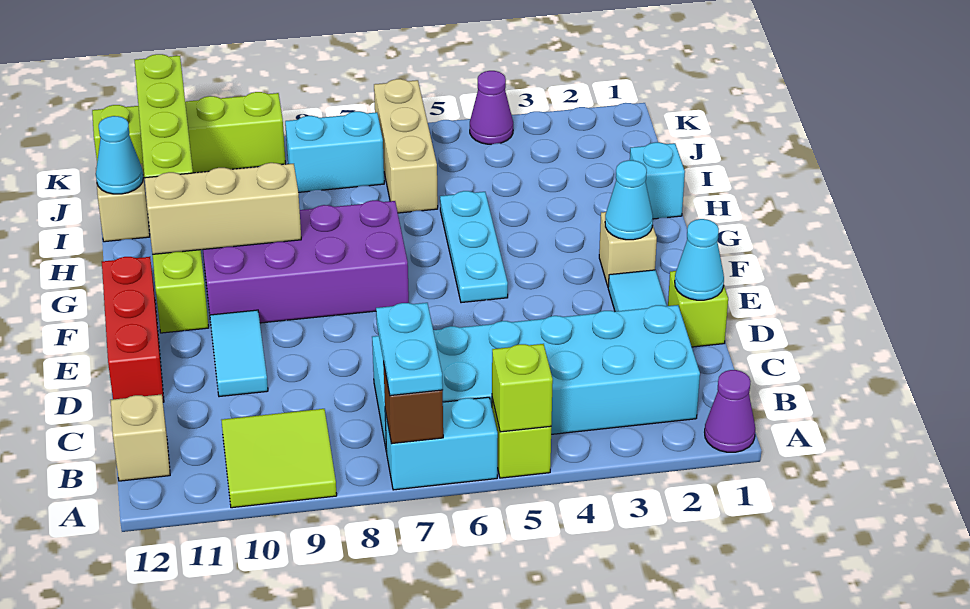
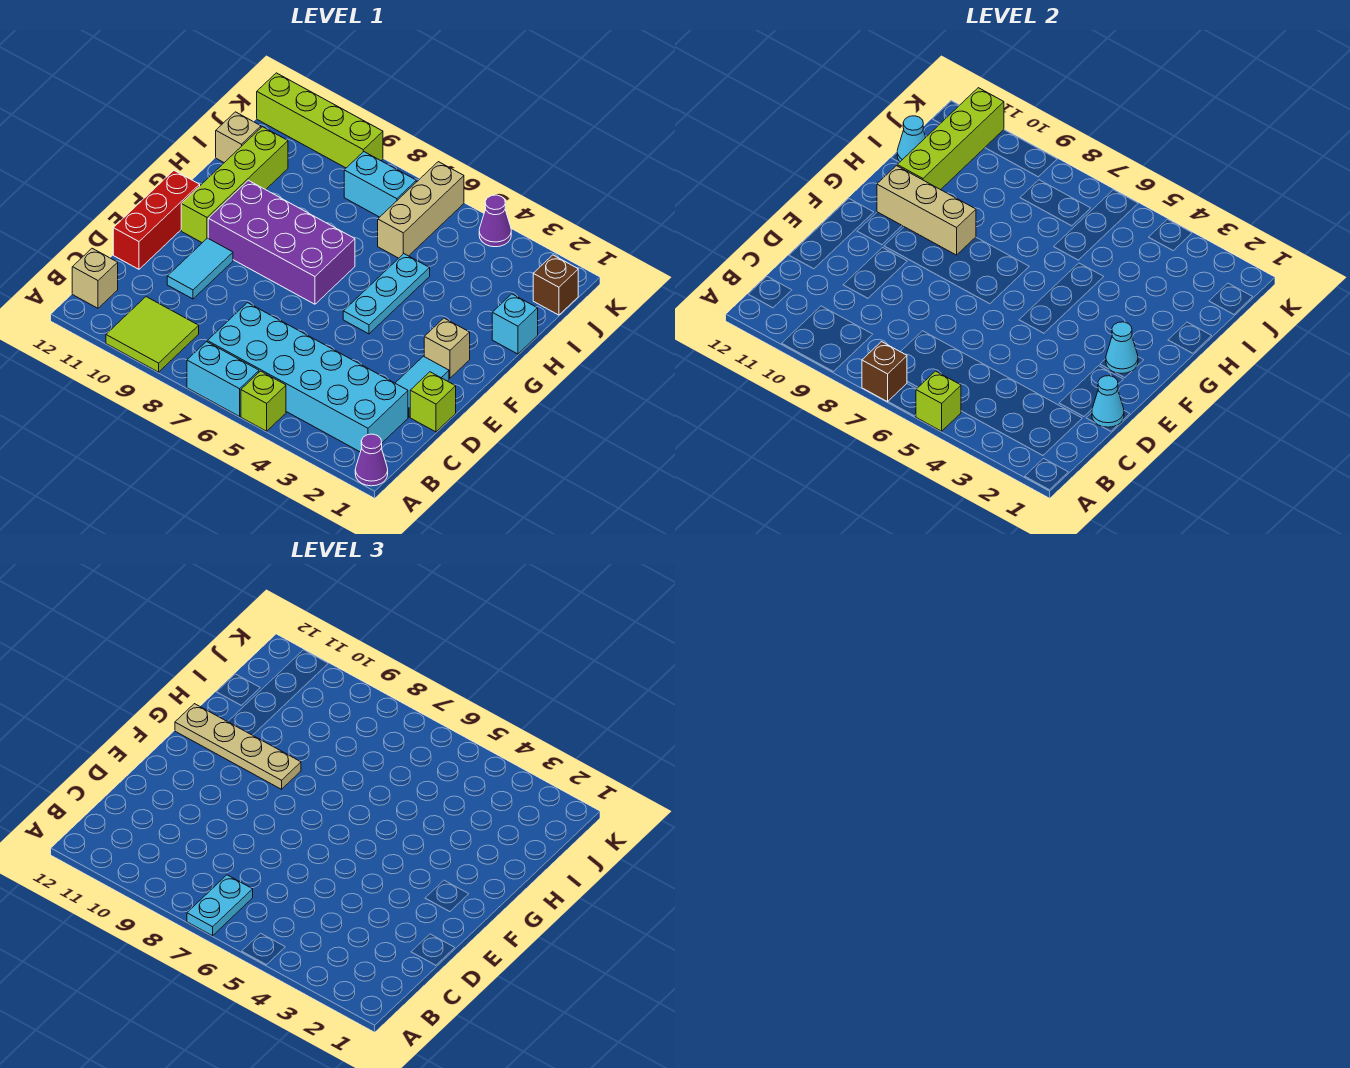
none -> tan plate G9:G12 level 3
none -> brown brick J1 level 1

